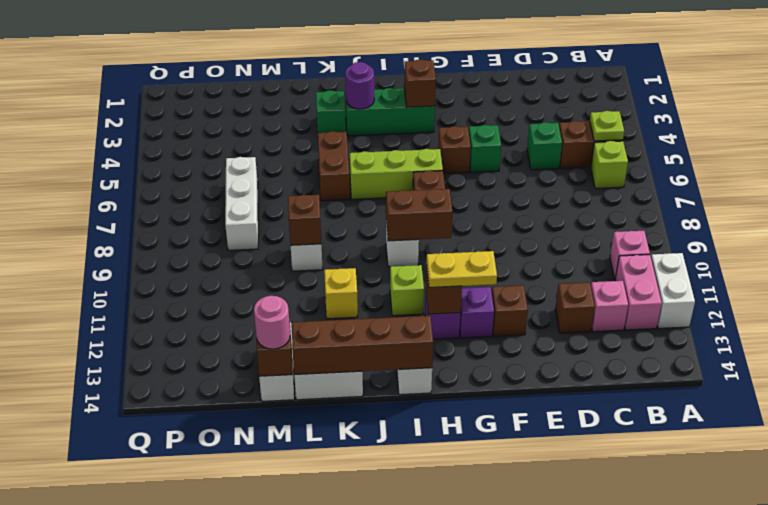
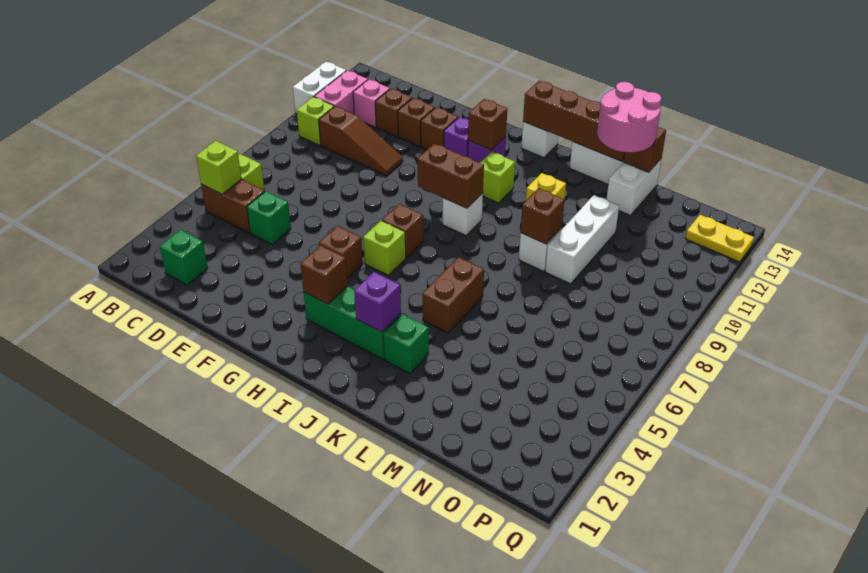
lime plate B5 level 2 -> lime brick B5 level 2
pink brick B10 level 1 -> lime brick B10 level 1
none -> brown slope C10:E10 level 1 top C
none -> brown brick E12 level 1
green brick F5 level 1 -> green brick C2 level 1
yellow plate G12:H12 level 3 -> yellow plate P13:Q13 level 1
lime brick H6:J6 level 1 -> lime brick H6 level 1
purple round brick J3 level 2 -> purple brick J3 level 2
pink round brick M14 level 3 -> pink round brick L13:M14 level 3
white brick N6:N8 level 1 -> white brick M9:M11 level 1

